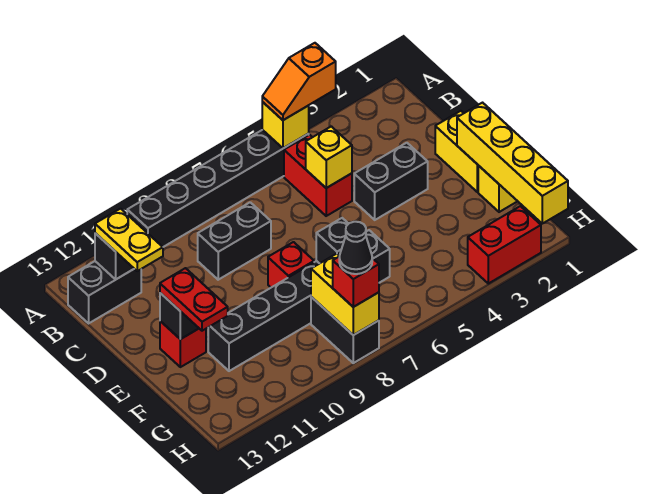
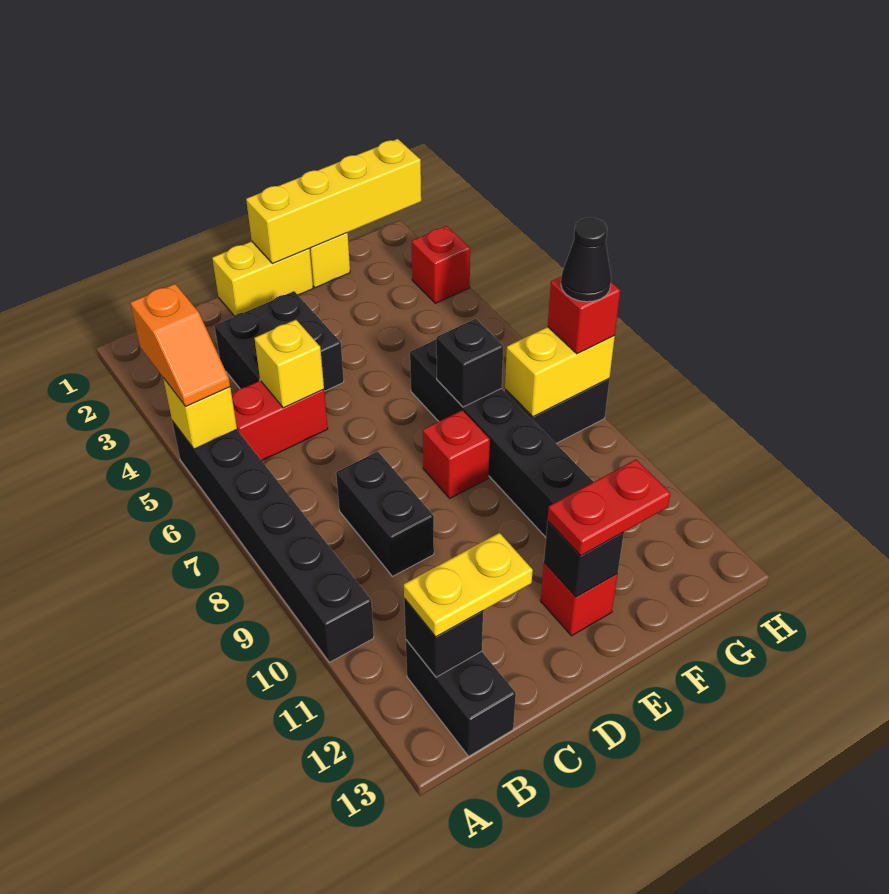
black brick D3:D4 level 1 -> black brick C3:D4 level 1
red brick H2:H3 level 1 -> red brick H3 level 1

